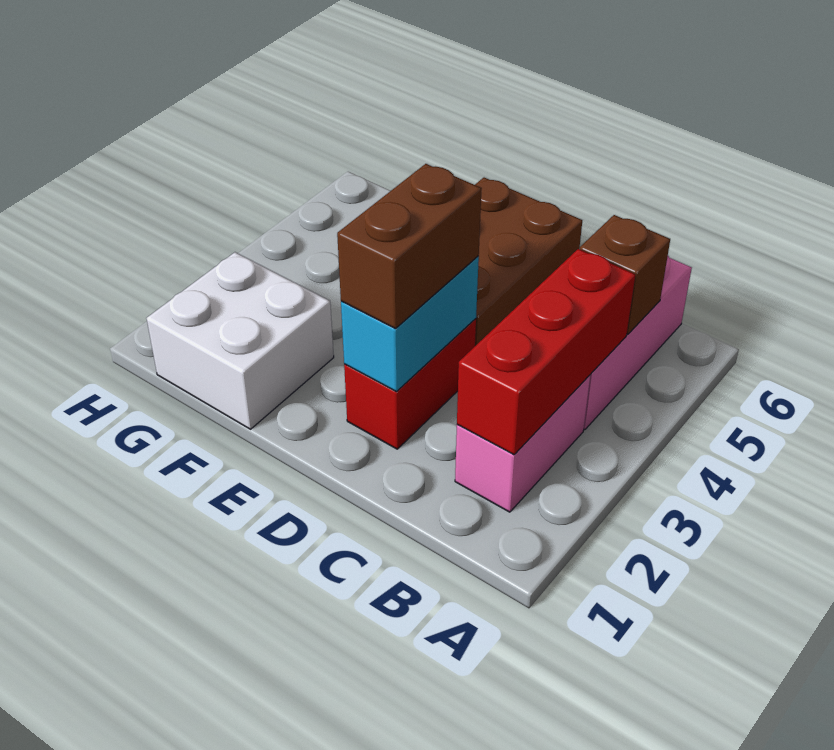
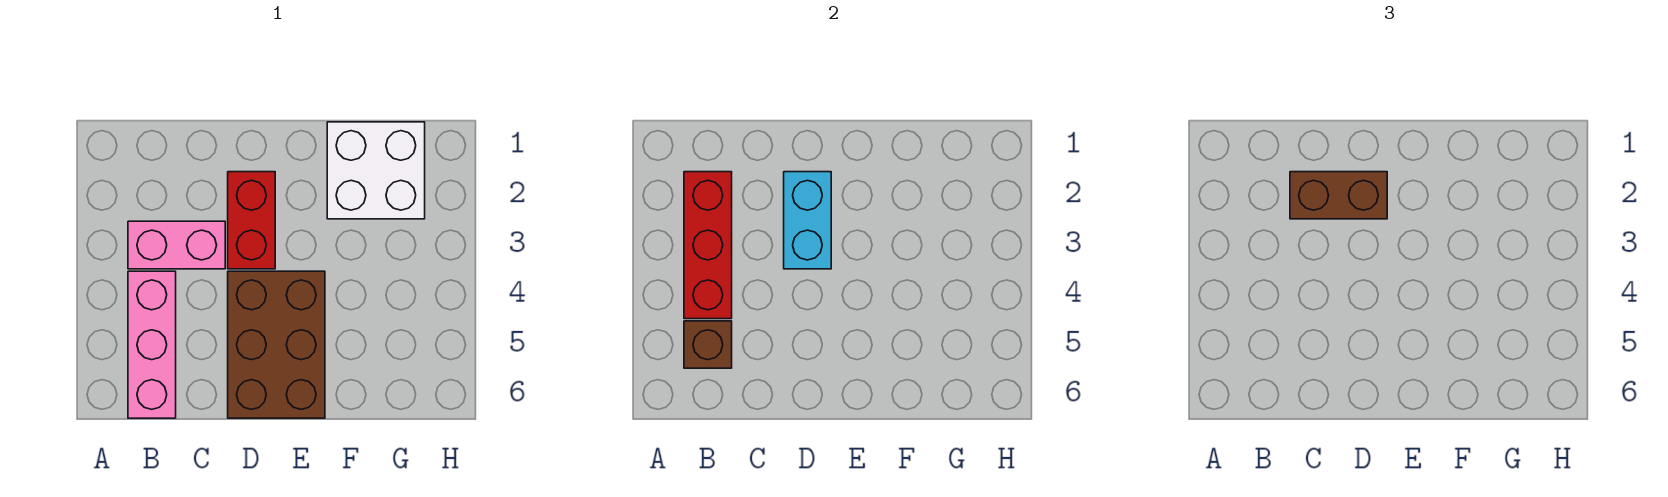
pink brick B2:B3 level 1 -> pink brick B3:C3 level 1
brown brick D2:D3 level 3 -> brown brick C2:D2 level 3

